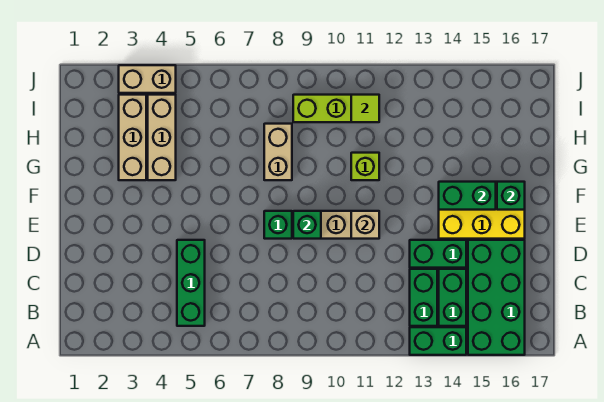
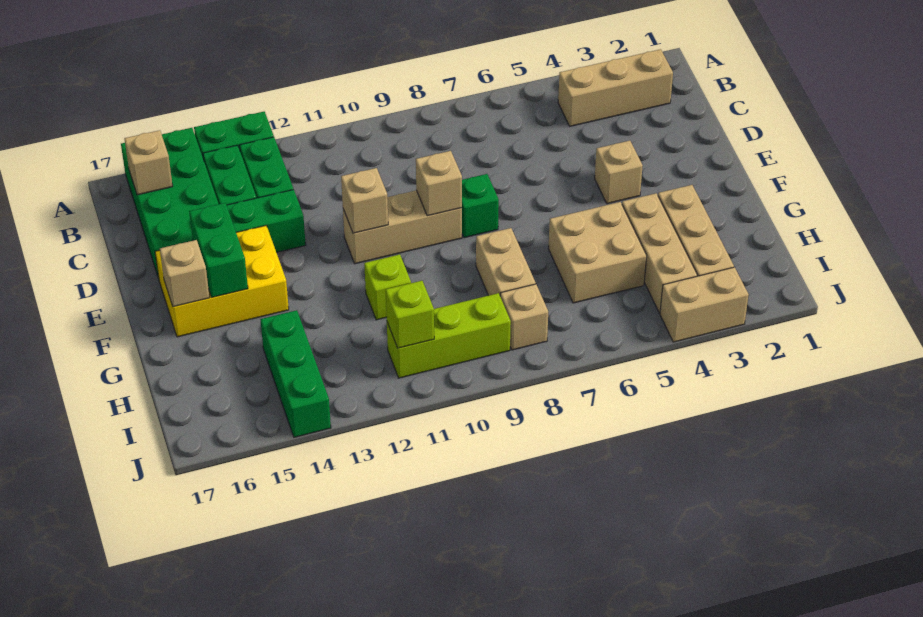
none -> tan brick B2:B4 level 1
green brick B5:D5 level 1 -> green brick H14:J14 level 1
none -> tan brick B16 level 2
none -> tan brick E4 level 1
green brick E9 level 2 -> tan brick E9 level 2
green brick F14:F15 level 2 -> green brick E15:F15 level 2
green brick F16 level 2 -> tan brick F16 level 2
none -> tan brick G5:H6 level 1
none -> tan brick I8 level 1
lime tile I11 level 2 -> lime brick I11 level 2

